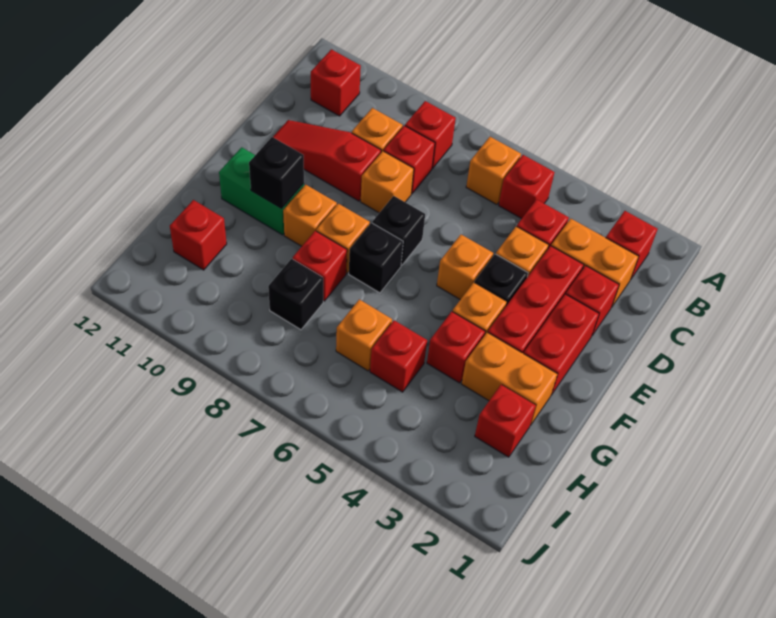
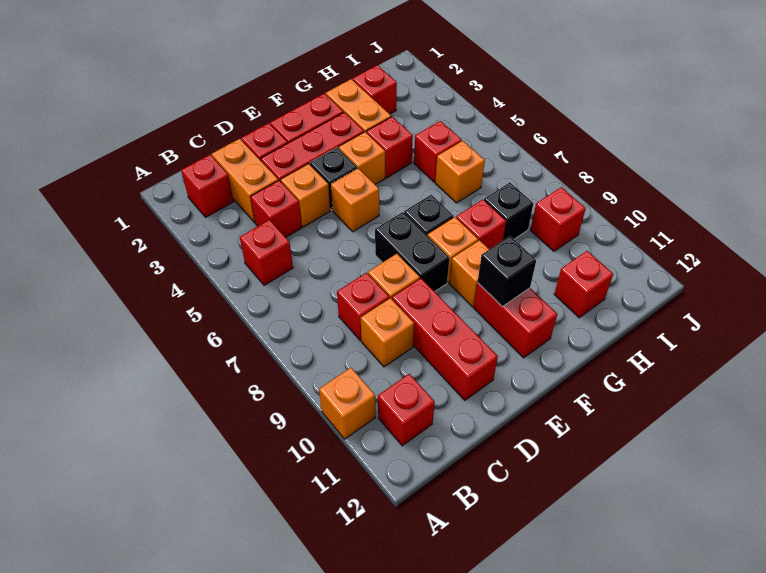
orange brick B6 level 1 -> orange brick A10 level 1
red brick B8 level 1 -> red brick I9 level 1
red slope D9:D11 level 1 top 9 -> red brick D9:D11 level 1
black brick E7 level 1 -> black brick E7:E8 level 1
green brick F10:F11 level 1 -> red brick F10:F11 level 1

